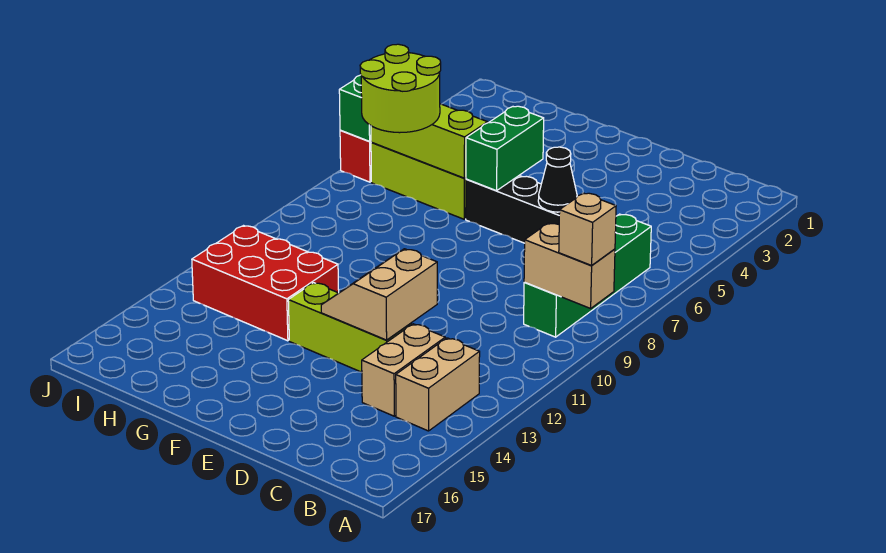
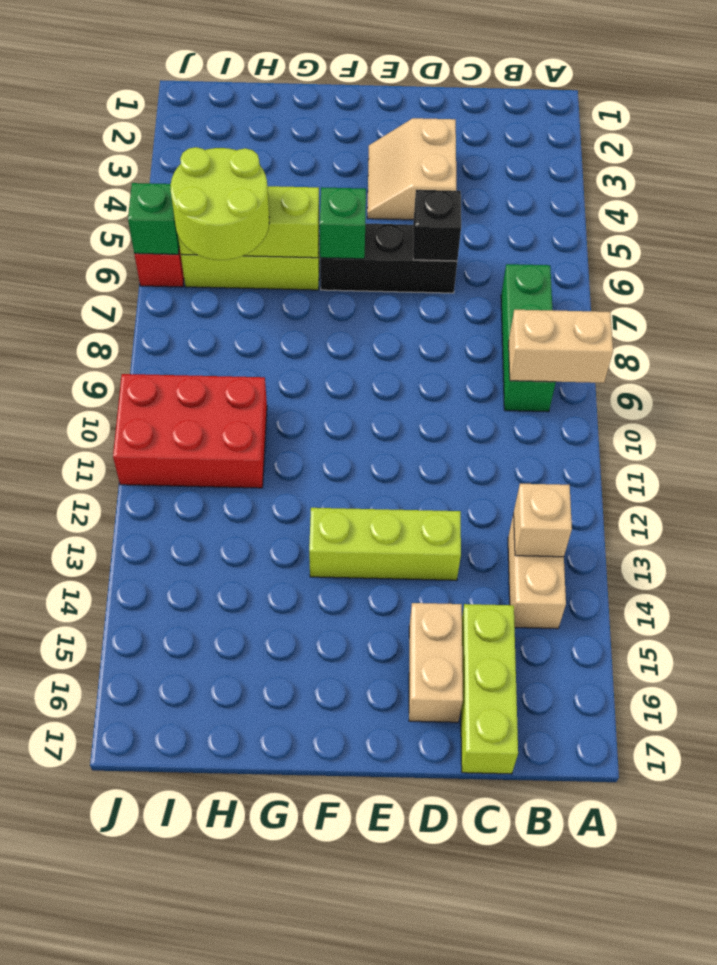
tan brick A9 level 3 -> tan brick B13 level 2
green brick B6:B9 level 1 -> green brick B7:B9 level 1
tan brick C13:C14 level 1 -> tan brick D15:D16 level 1
none -> lime brick C15:C17 level 1
black cone D6 level 2 -> black brick D6 level 2
tan slope D12:E13 level 2 top D -> tan slope D3:E4 level 1 top D
green brick F5:F6 level 2 -> green brick F6 level 2
red brick G12:I13 level 1 -> red brick H10:J11 level 1

